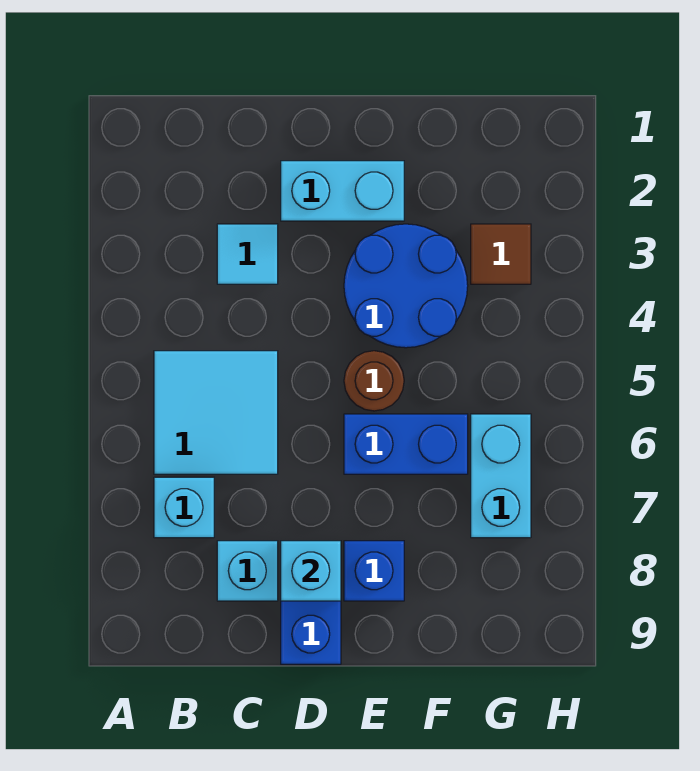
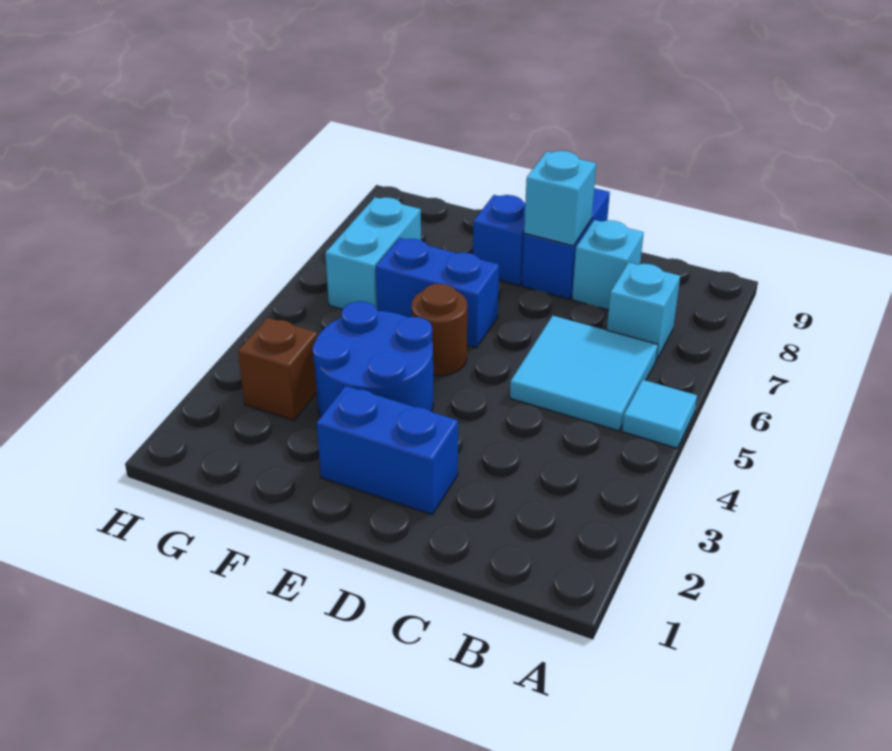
cyan tile C3 level 1 -> cyan tile A5 level 1
cyan brick D2:E2 level 1 -> blue brick D2:E2 level 1
brown tile G3 level 1 -> brown brick G3 level 1

